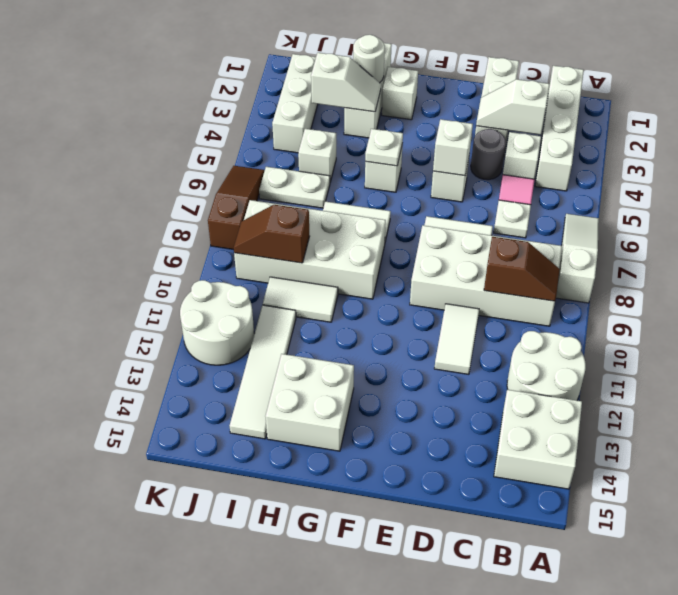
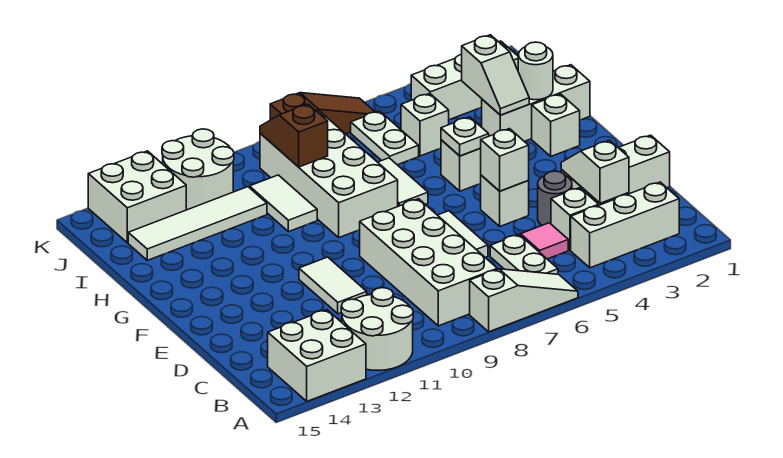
white brick B1:B4 level 1 -> white brick B2:B4 level 1
brown slope B9:C9 level 2 top C -> none
white plate C6 level 1 -> white plate B6:C6 level 1
white tile D10:D11 level 1 -> white tile D11:E11 level 1
white brick G13:H14 level 1 -> white brick J13:K14 level 1

